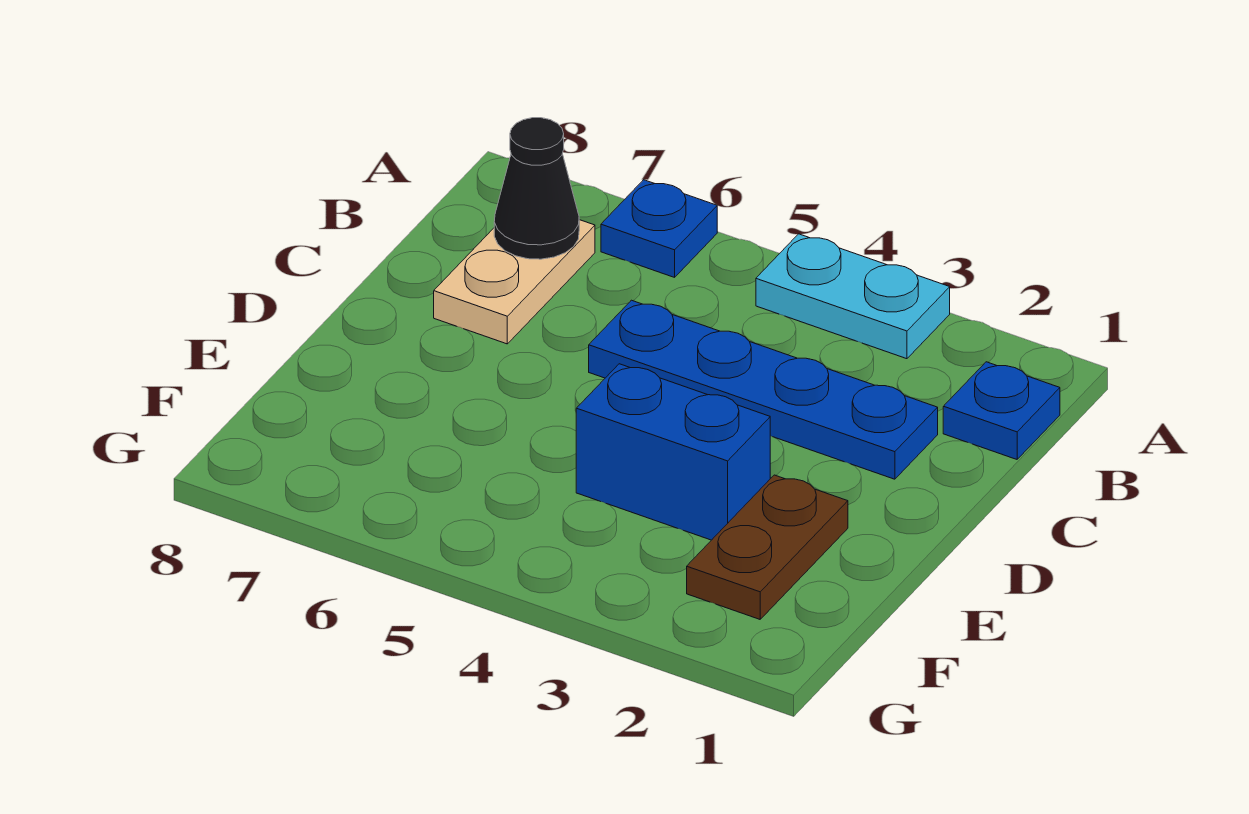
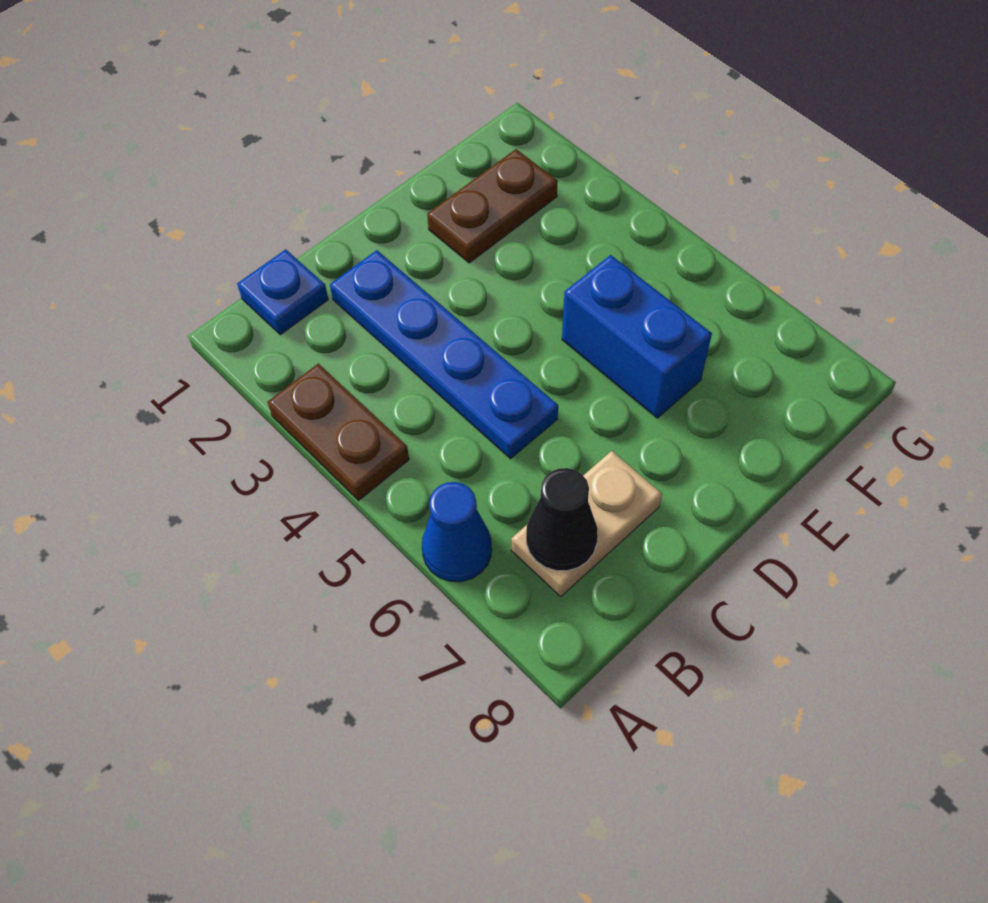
cyan plate A3:A4 level 1 -> brown plate A3:A4 level 1
blue plate A6 level 1 -> blue cone A6 level 1
blue brick E3:E4 level 1 -> blue brick E5:E6 level 1

